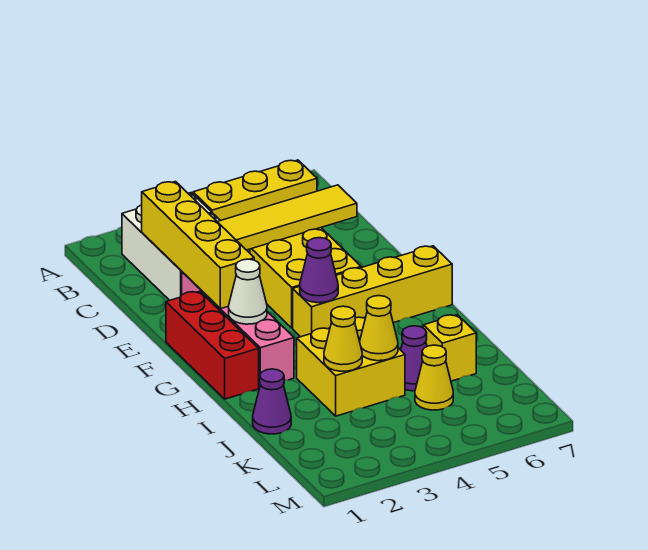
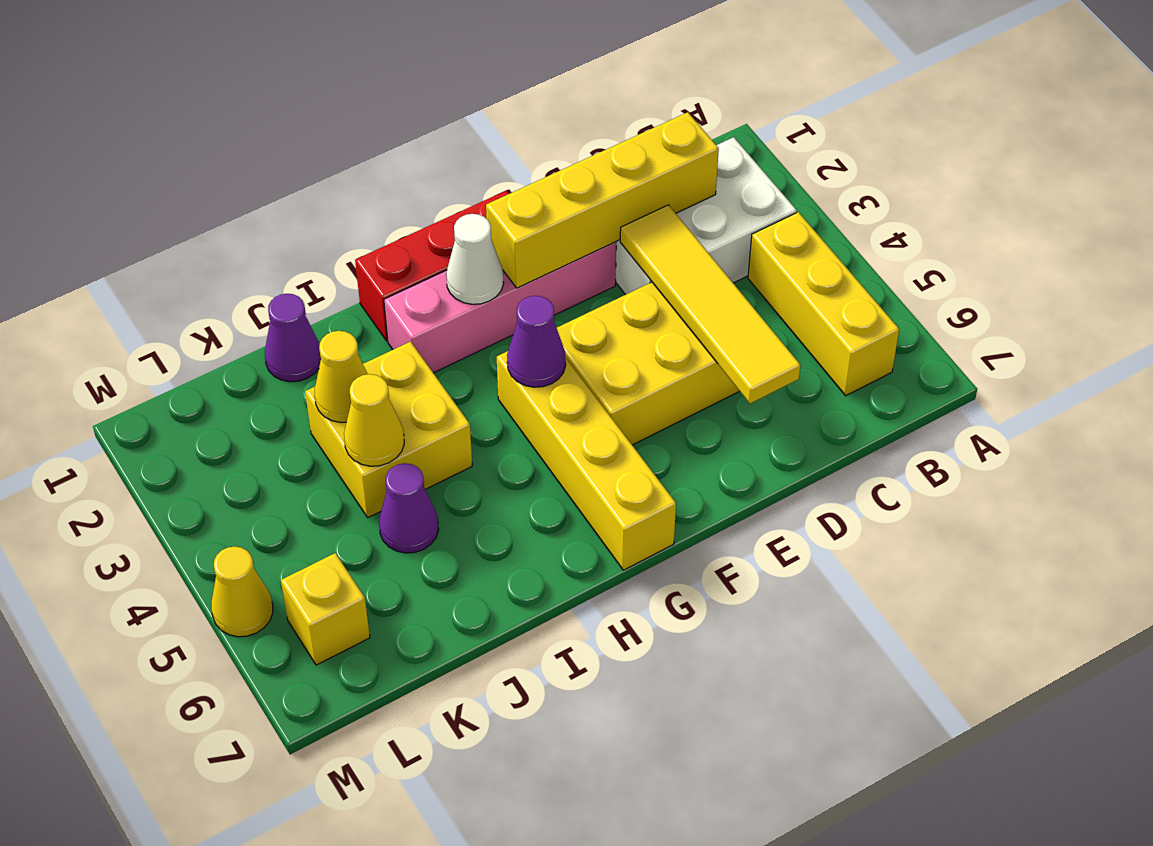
yellow brick J6 level 1 -> yellow brick L6 level 1
yellow cone K5 level 1 -> yellow cone M5 level 1

